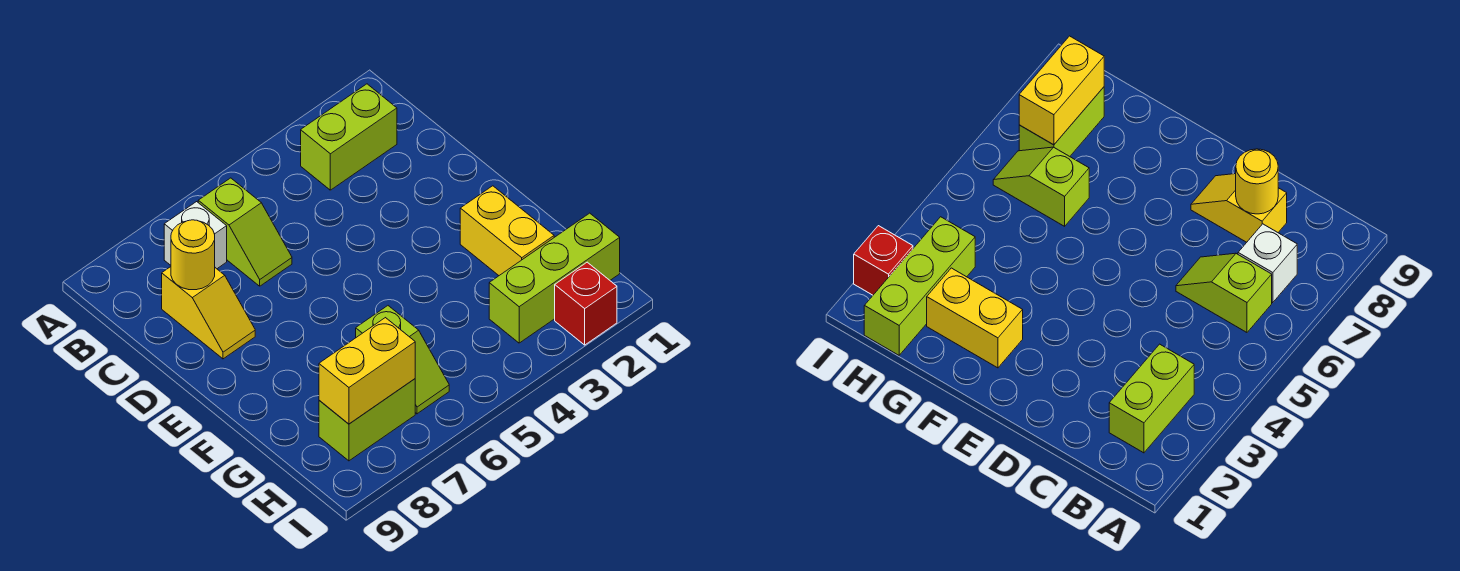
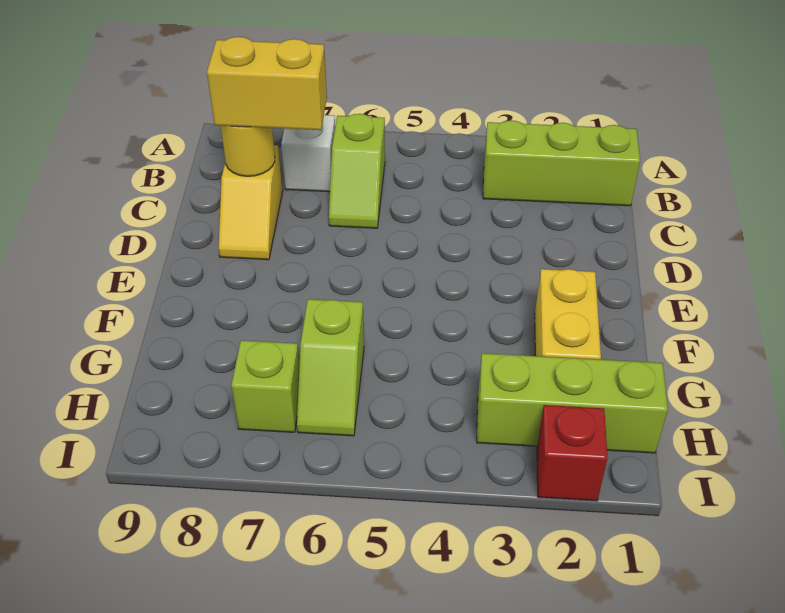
lime brick B2:B3 level 1 -> lime brick B1:B3 level 1
lime brick H7:H8 level 1 -> lime brick H7 level 1
yellow brick H7:H8 level 2 -> yellow brick C7:C8 level 3

